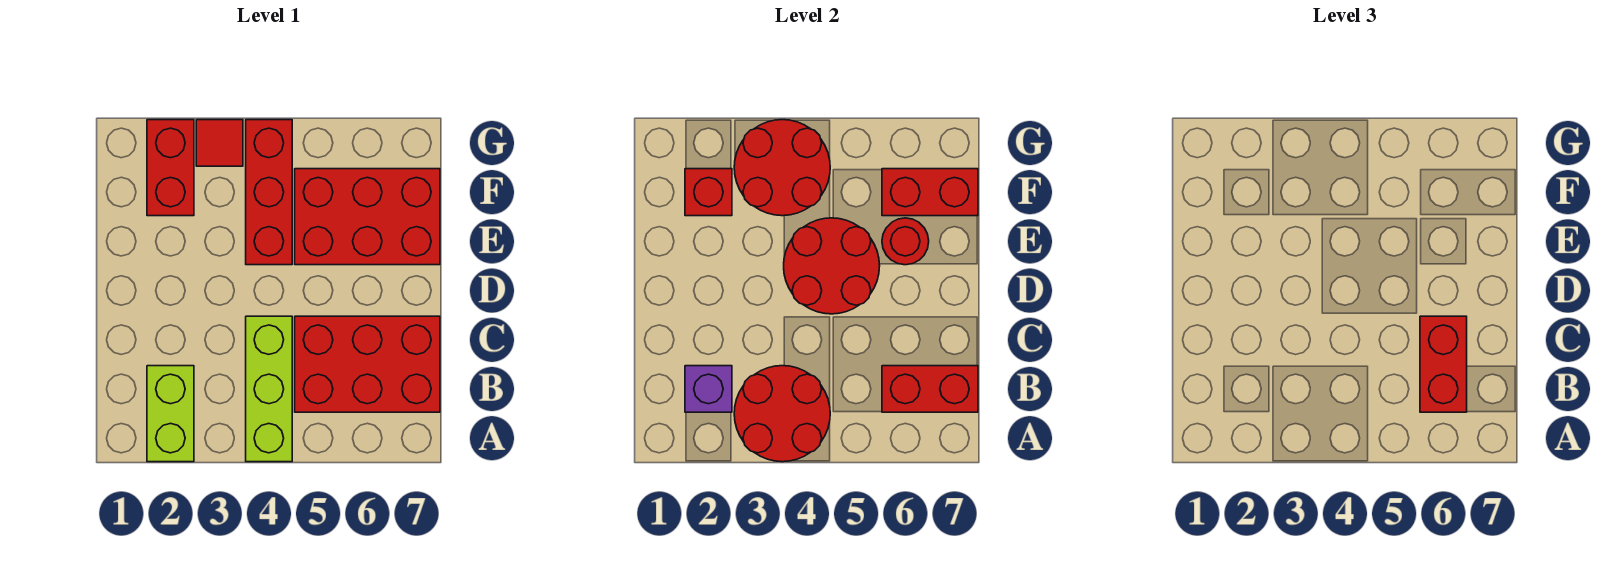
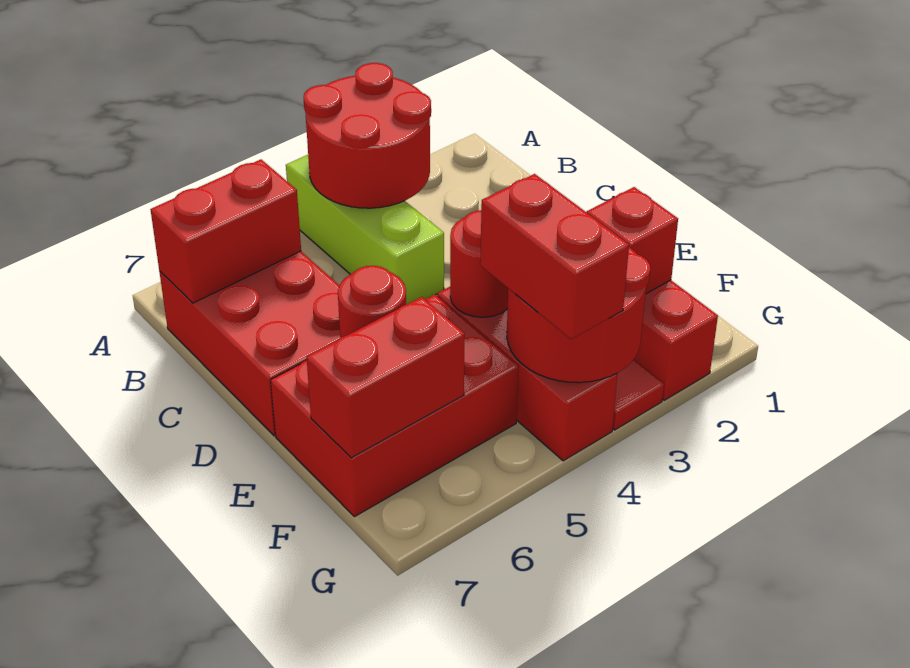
lime brick A2:B2 level 1 -> none
purple brick B2 level 2 -> none
red brick B5:C7 level 1 -> red brick B6:D7 level 1
red brick B6:C6 level 3 -> red brick F4:G4 level 3
red round brick D4:E5 level 2 -> red round brick E4 level 2

